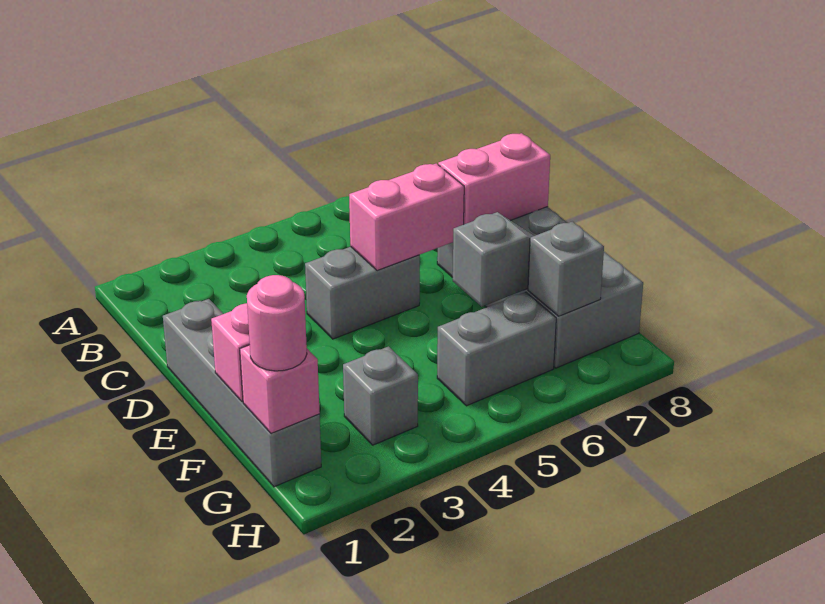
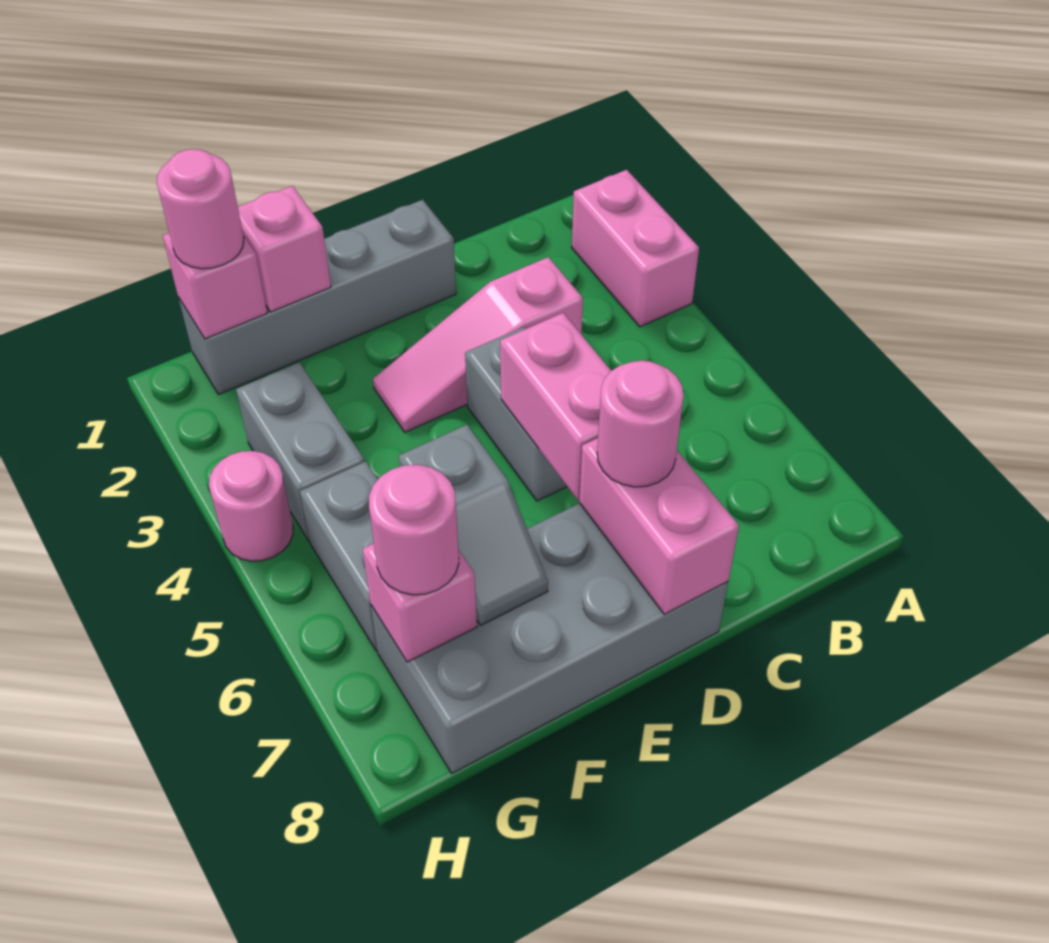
none -> pink brick A2:A3 level 1
none -> pink slope C3:E3 level 1 top C
none -> pink round brick D7 level 3
grey brick G3 level 1 -> grey brick G3:G4 level 1
grey brick G7 level 2 -> pink brick G7 level 2
none -> pink round brick G7 level 3
none -> pink round brick H4 level 1

